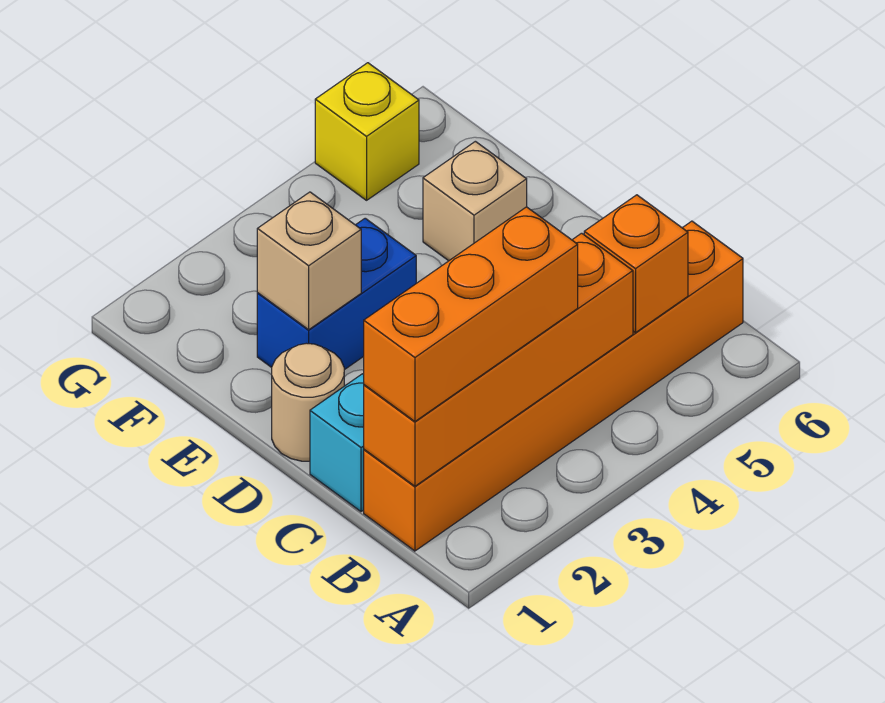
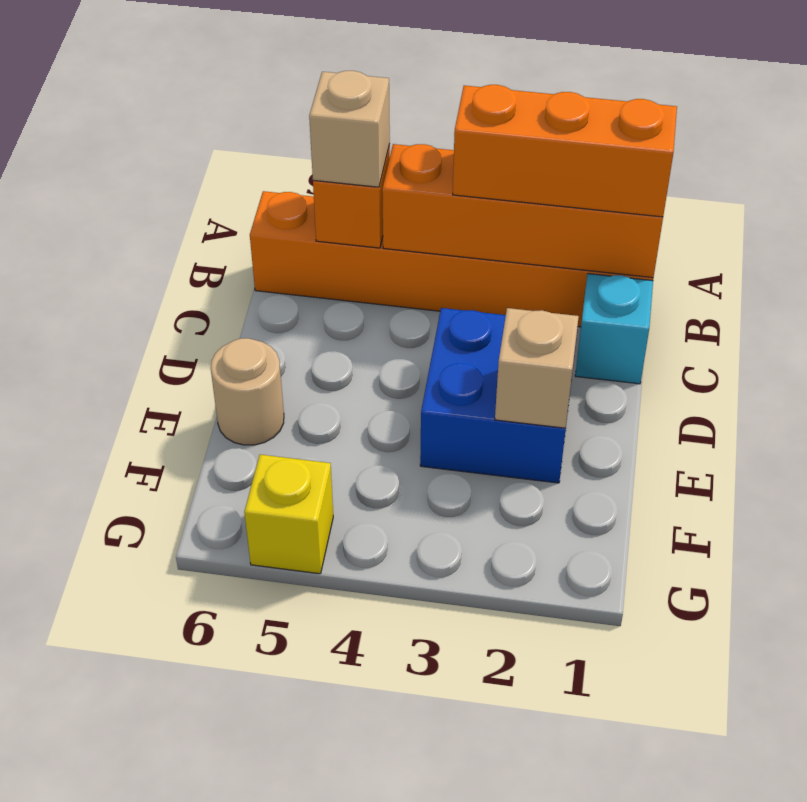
tan round brick D1 level 1 -> tan round brick E6 level 1
blue brick E2:E3 level 1 -> blue brick D2:E3 level 1
tan brick E5 level 1 -> tan brick B5 level 3

